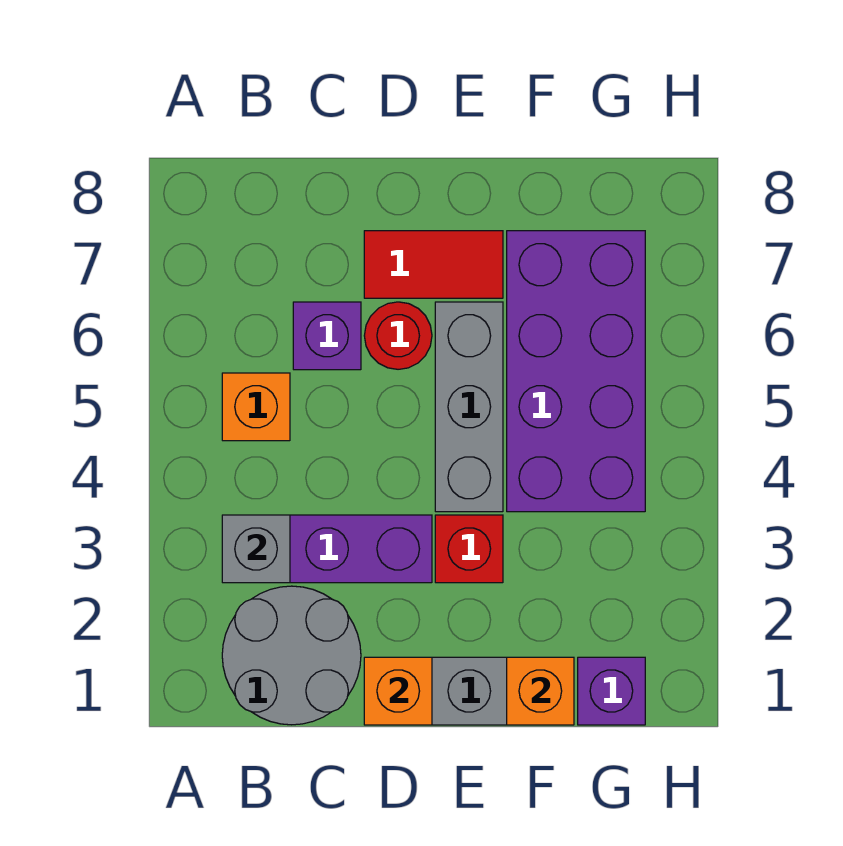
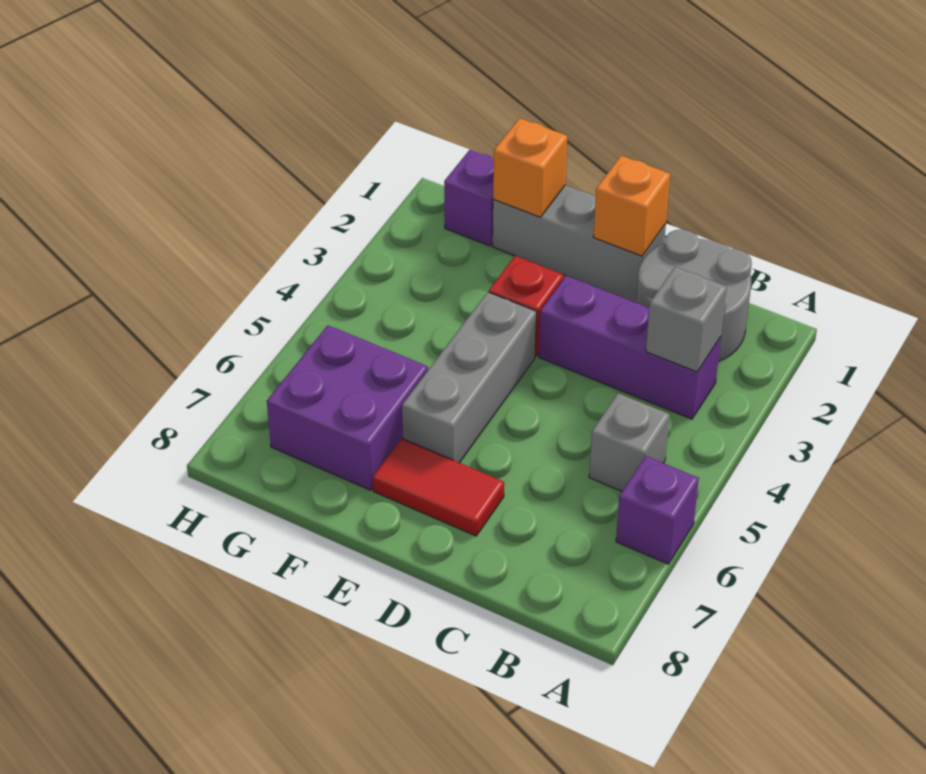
orange brick B5 level 1 -> grey brick B5 level 1
purple brick C6 level 1 -> purple brick A6 level 1
red round brick D6 level 1 -> none
purple brick F4:G7 level 1 -> purple brick F6:G7 level 1

